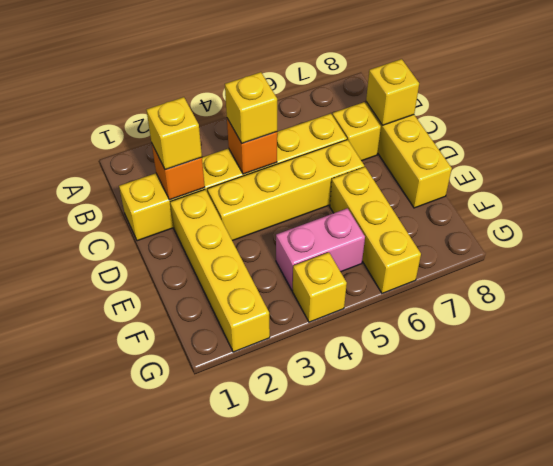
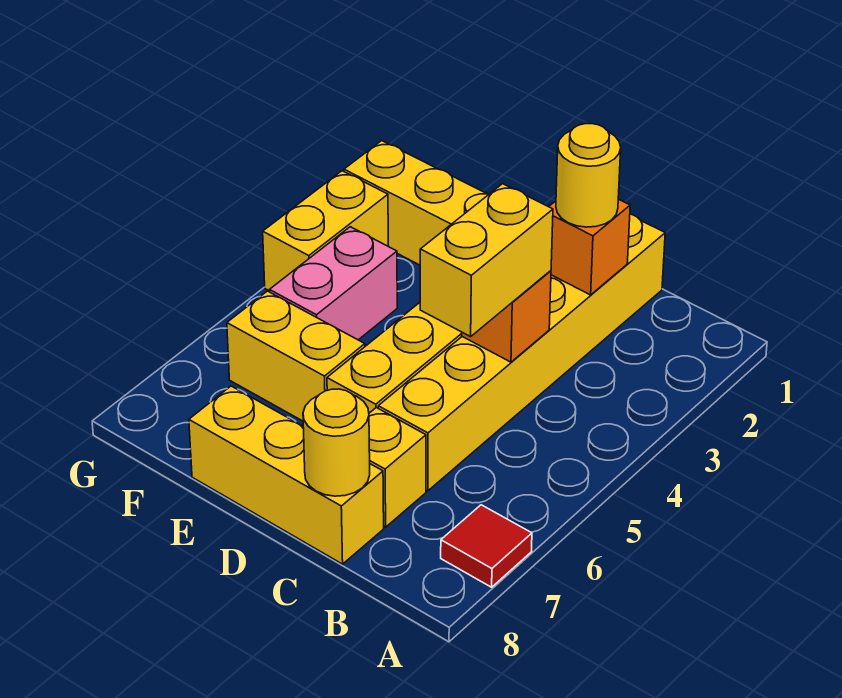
none -> red tile A7 level 1
yellow brick C2 level 3 -> yellow round brick C2 level 3
yellow brick C4 level 3 -> yellow brick C4:C5 level 3
yellow brick C8 level 2 -> yellow round brick C8 level 2
yellow brick E6:G6 level 1 -> yellow brick E6:F6 level 1
yellow brick G4 level 1 -> yellow brick G3:G4 level 1

